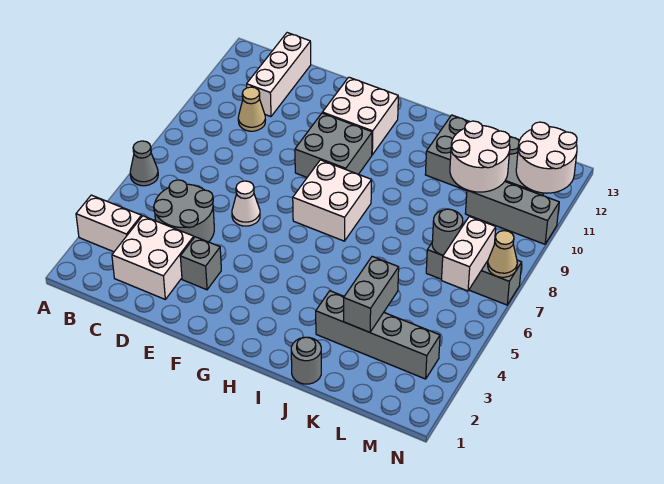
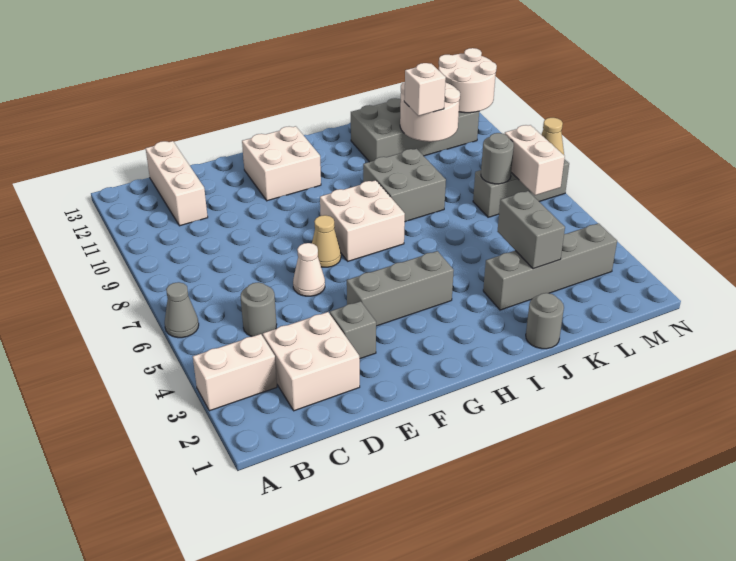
grey round brick C4:D5 level 1 -> grey round brick C5 level 1
tan cone C10 level 1 -> tan cone F7 level 1
grey brick F9:G10 level 1 -> grey brick I8:J9 level 1
none -> white brick K10 level 3
grey brick L10:N10 level 1 -> grey brick F4:H4 level 1

